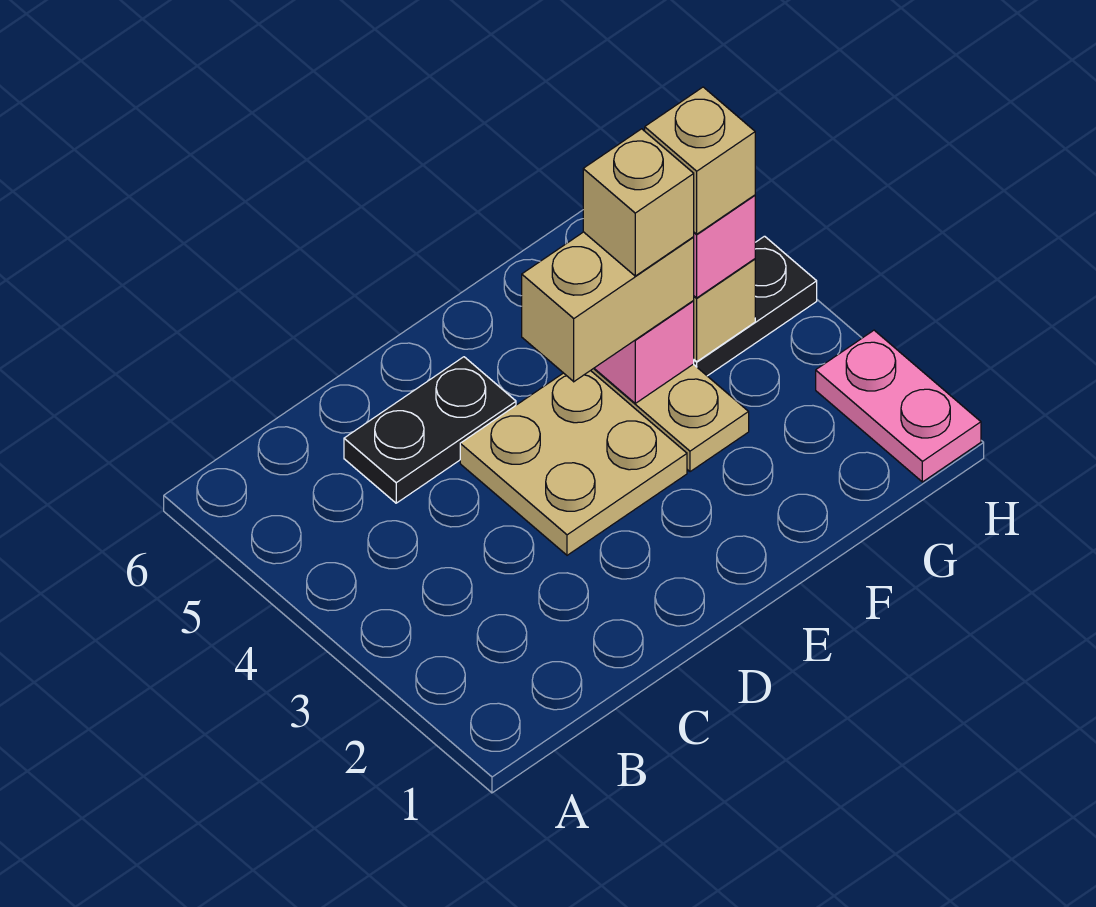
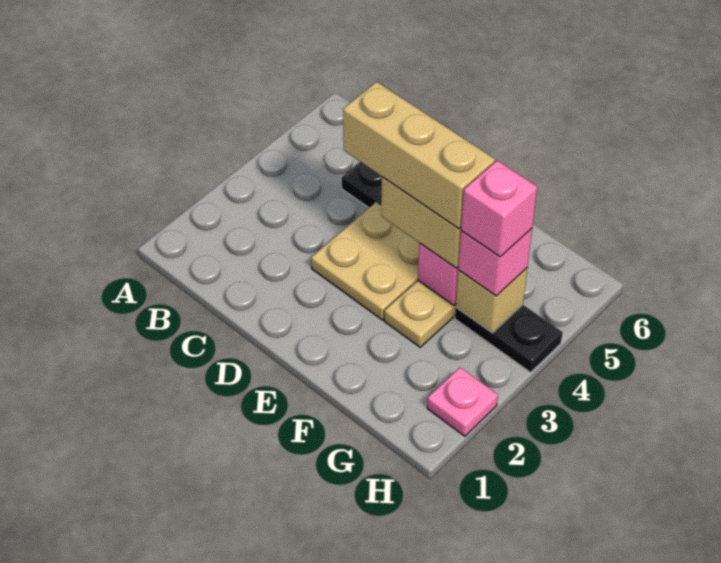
tan brick F4 level 4 -> tan brick D4:F4 level 4
tan brick G4 level 4 -> pink brick G4 level 4
pink plate H1:H2 level 1 -> pink plate H2 level 1

